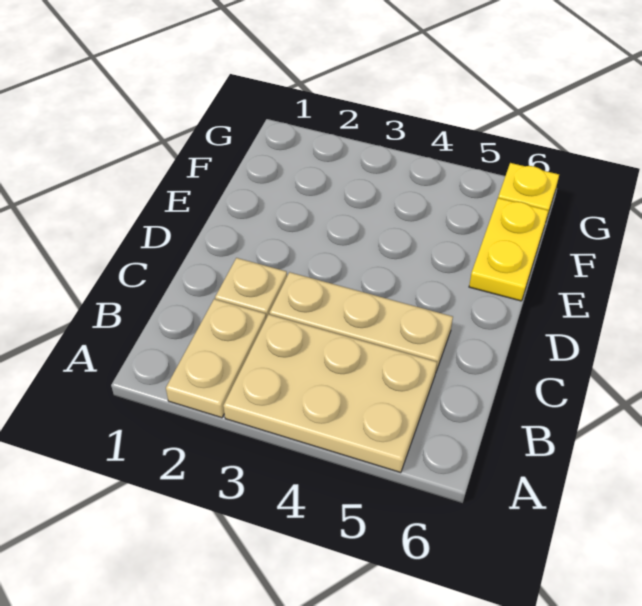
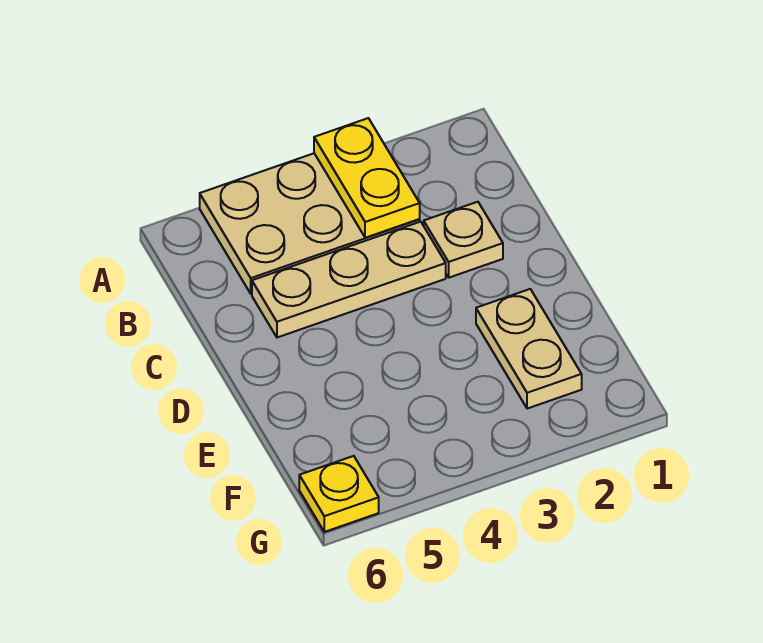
tan plate A2:B2 level 1 -> tan plate E2:F2 level 1
yellow plate E6:F6 level 1 -> yellow plate A3:B3 level 2

